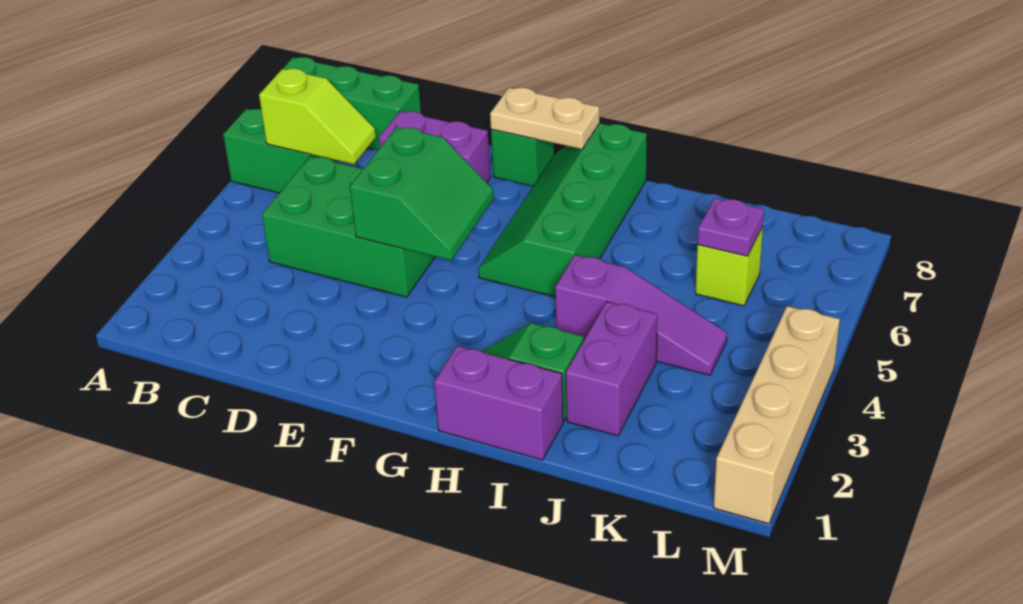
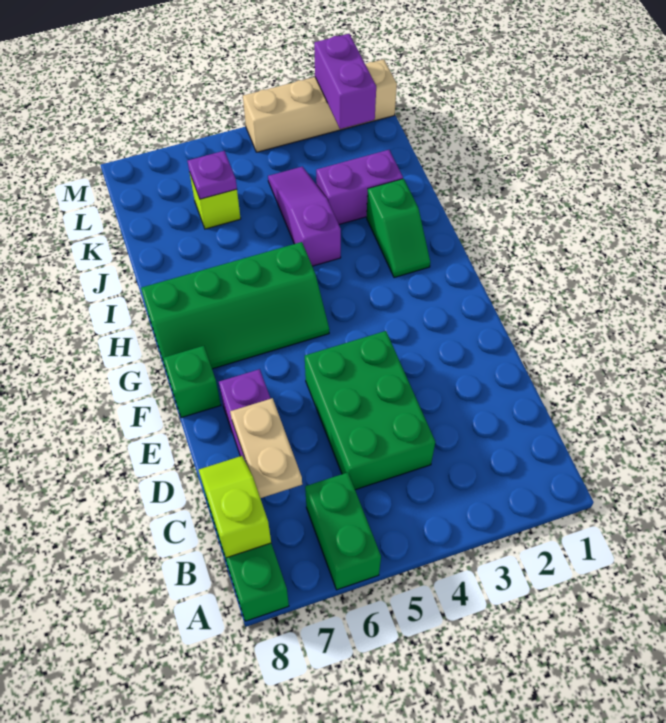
lime slope B6:C6 level 2 top B -> lime slope B8:C8 level 2 top B
green slope E4:F5 level 2 top E -> none
tan plate F8:G8 level 2 -> tan plate C7:D7 level 2
purple brick H1:I1 level 1 -> purple brick L2:M2 level 2

